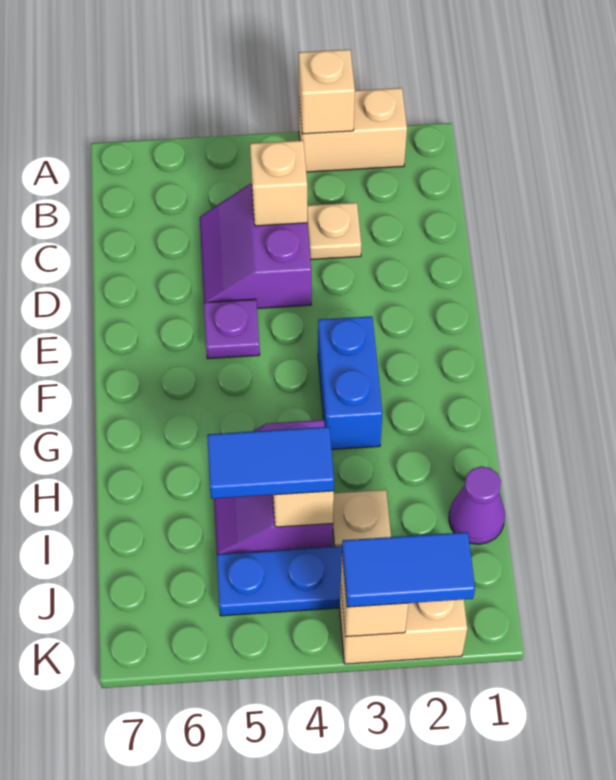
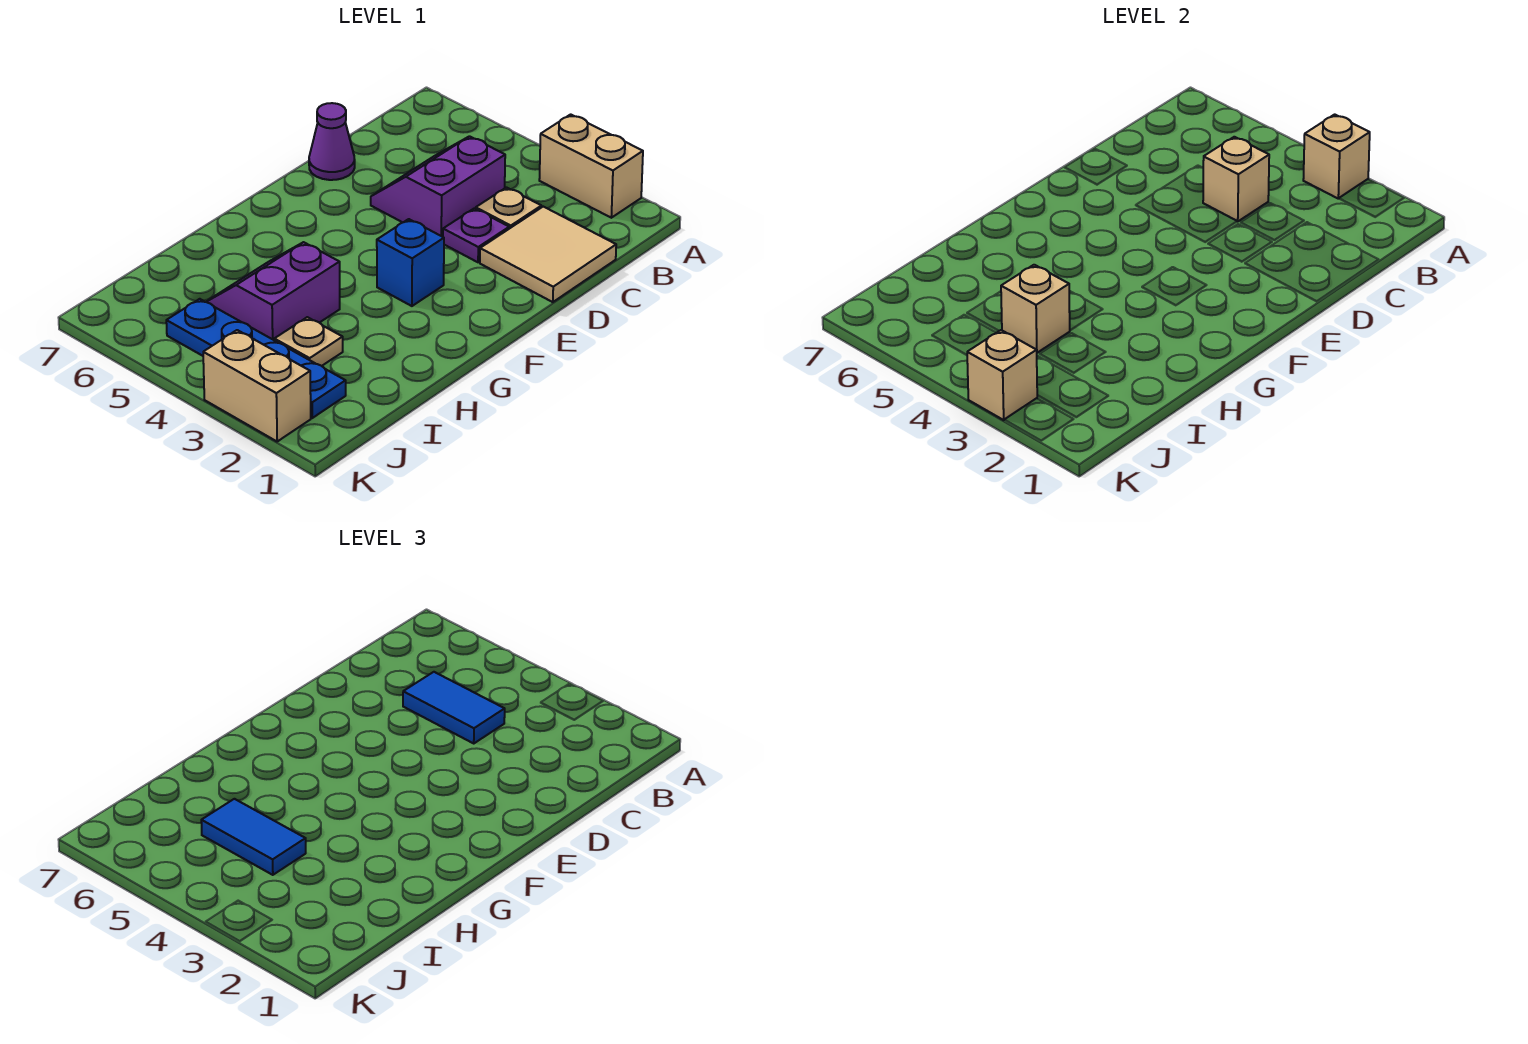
none -> tan tile C1:D2 level 1
purple plate E5 level 1 -> purple plate D3 level 1
blue brick F3:G3 level 1 -> blue brick F3 level 1
purple cone I1 level 1 -> purple cone D7 level 1
blue tile K2:K3 level 3 -> blue tile C4:C5 level 3

